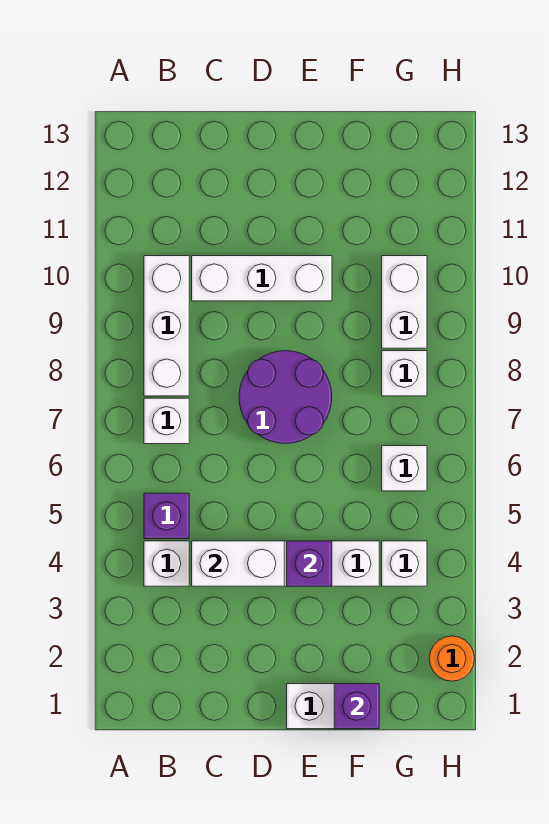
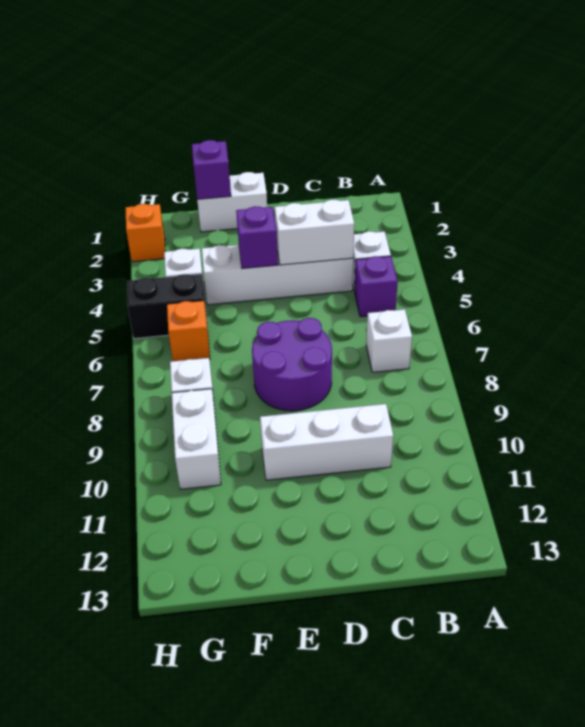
white brick B8:B10 level 1 -> none
none -> black brick G5:H5 level 1
white brick G6 level 1 -> orange brick G6 level 1
orange round brick H2 level 1 -> orange brick H2 level 1

